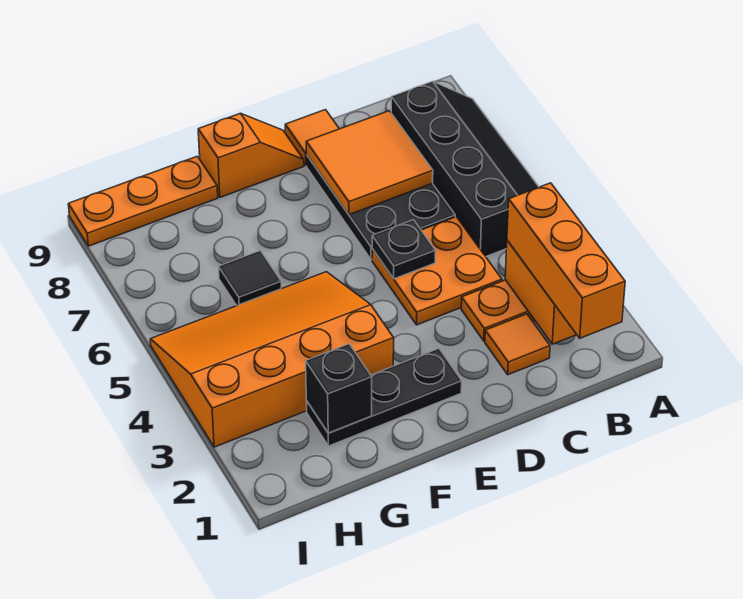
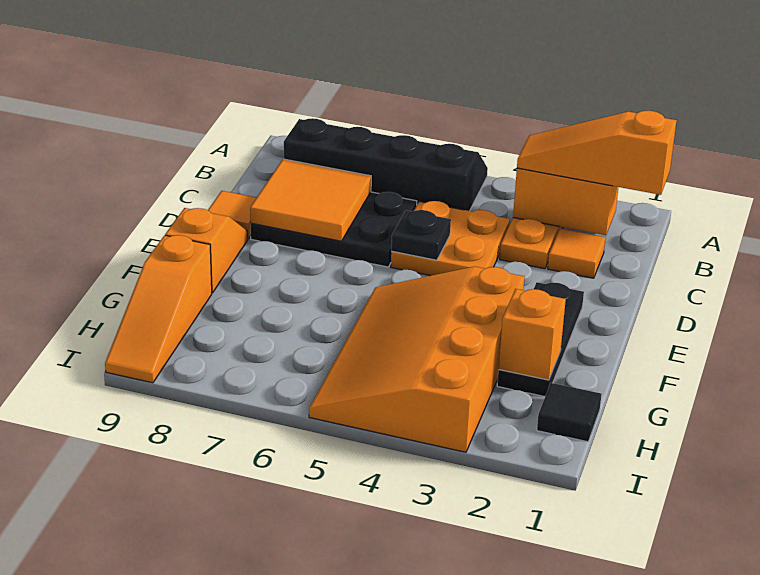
orange brick B1:B3 level 3 -> orange slope B1:B3 level 3 top 1
black brick G2 level 2 -> orange brick G2 level 2
black tile G6 level 1 -> black tile H1 level 1
orange plate G9:I9 level 1 -> orange slope G9:I9 level 1 top G

